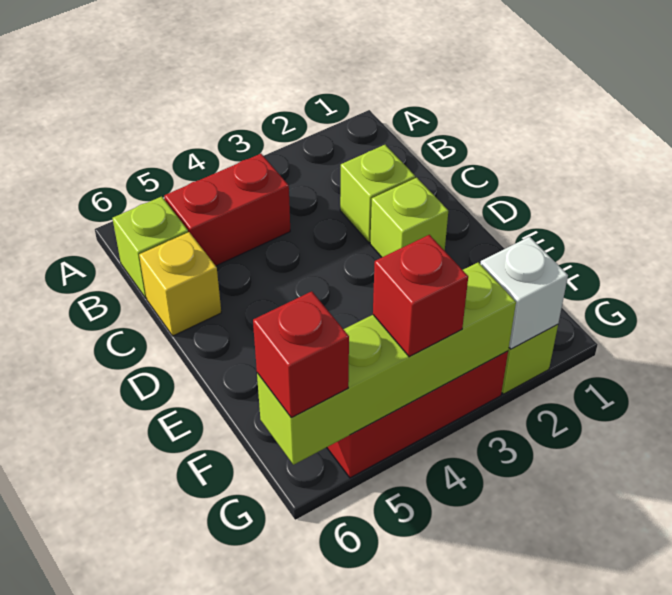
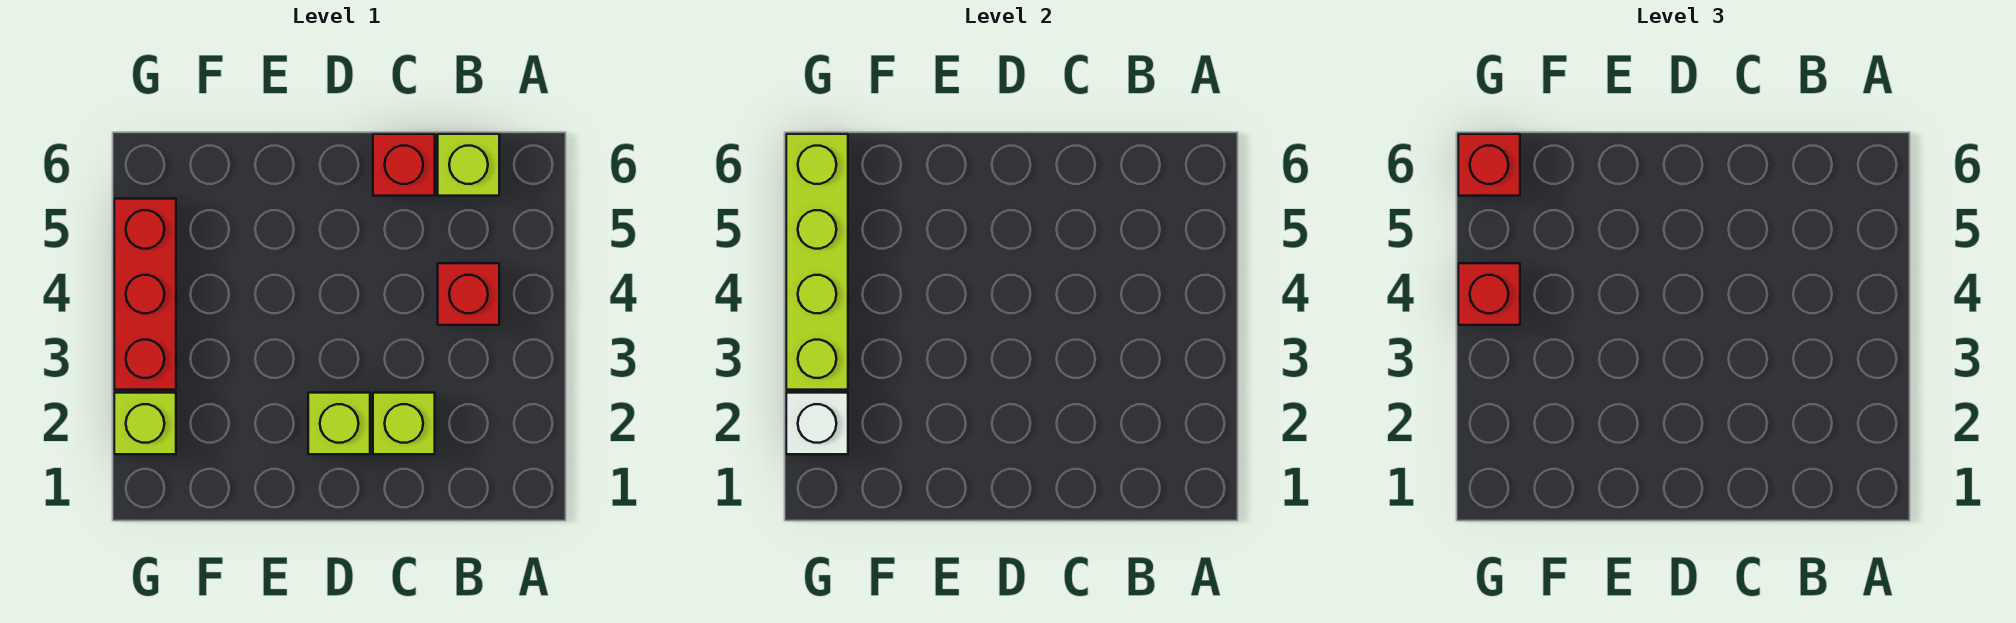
red brick B4:B5 level 1 -> red brick B4 level 1
yellow brick C6 level 1 -> red brick C6 level 1

